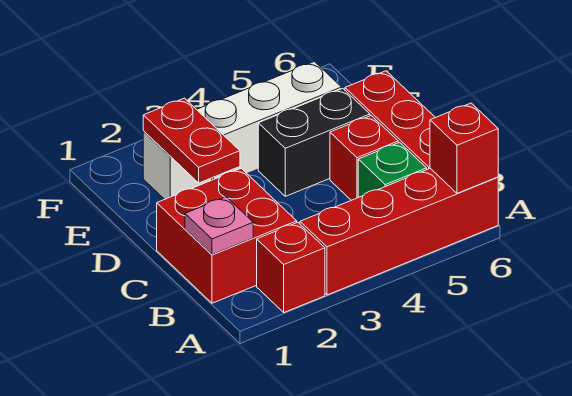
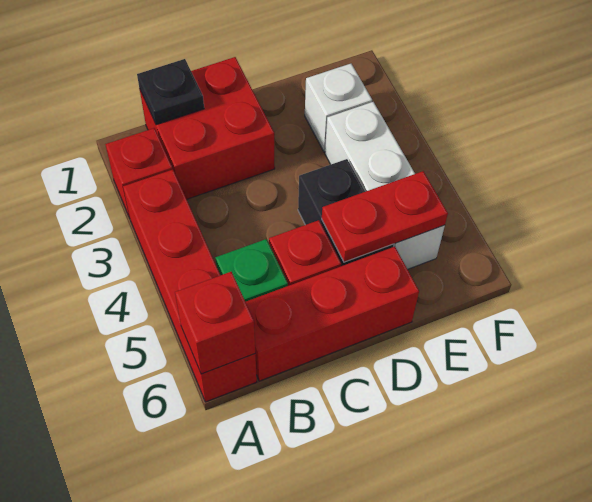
pink plate B1 level 2 -> black plate B1 level 2
red plate D2:E2 level 2 -> red plate D5:E5 level 2

